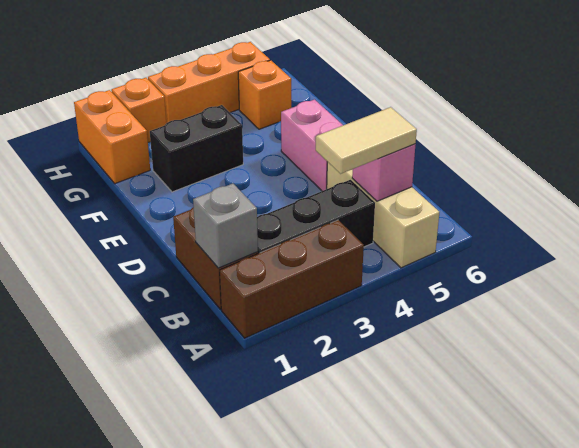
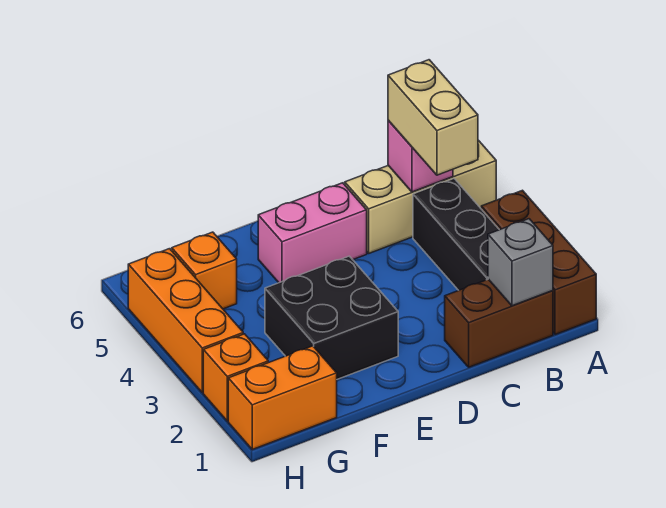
tan tile B4:B5 level 3 -> tan brick B4:B5 level 3
black brick F2:F3 level 1 -> black brick E2:F3 level 1

